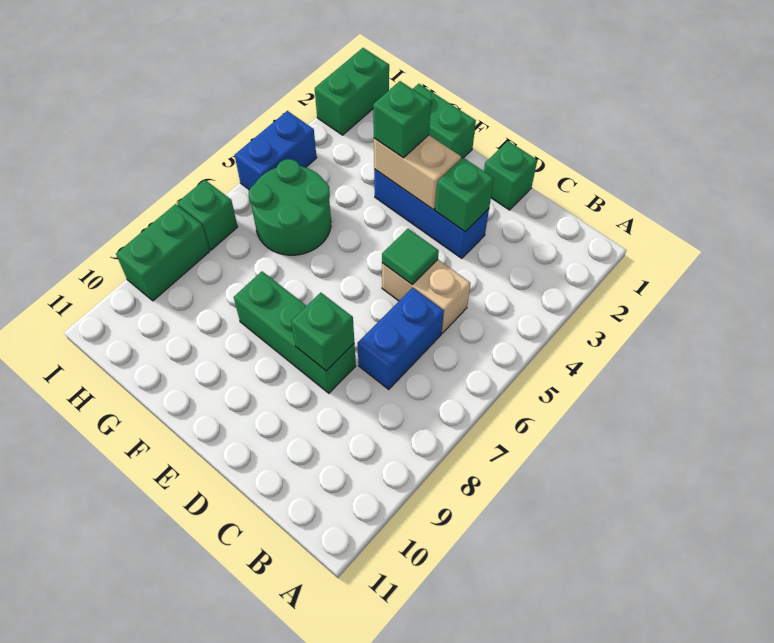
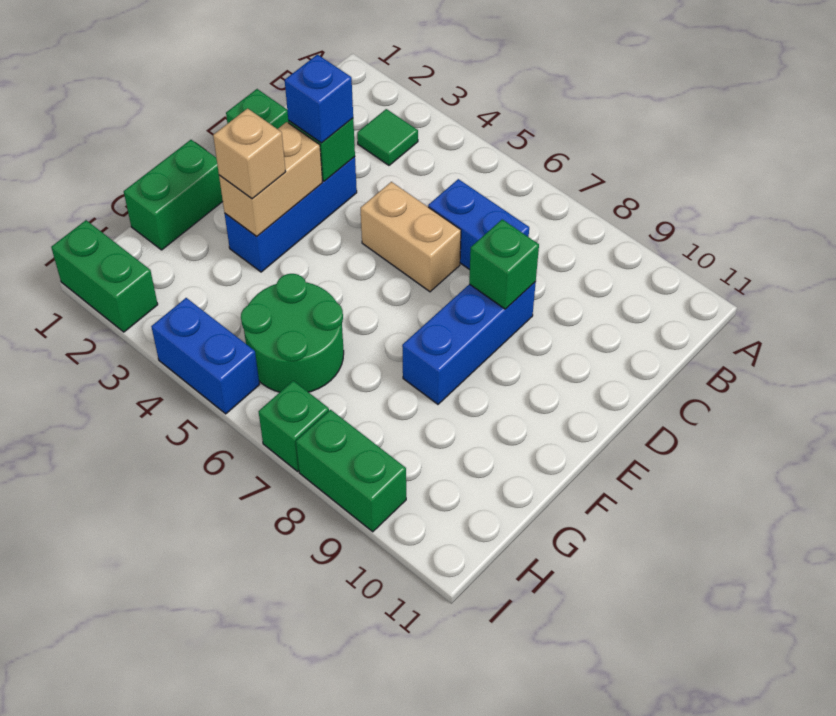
tan brick C5:D5 level 1 -> tan brick D5:D6 level 1
none -> blue brick D3 level 3
green tile D5 level 2 -> green tile B3 level 1
green brick D8:F8 level 1 -> blue brick D8:F8 level 1
green brick F3 level 3 -> tan brick F3 level 3

